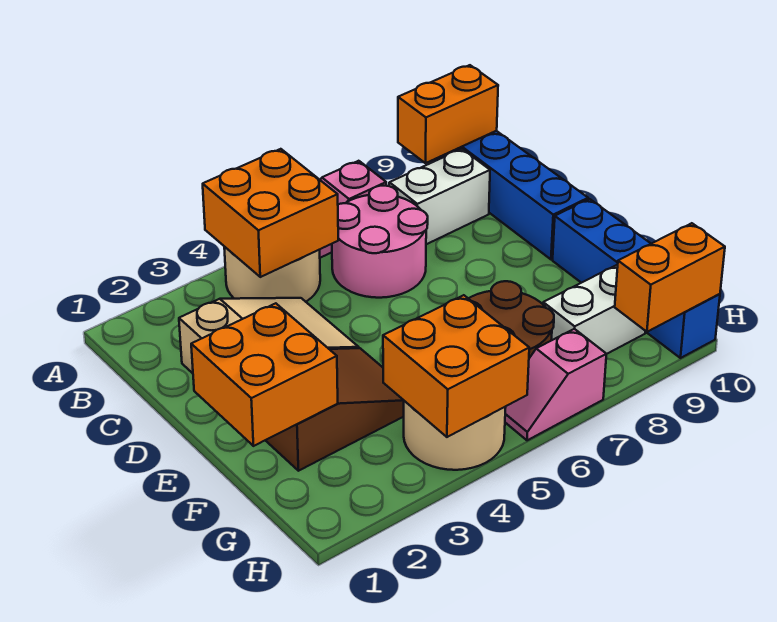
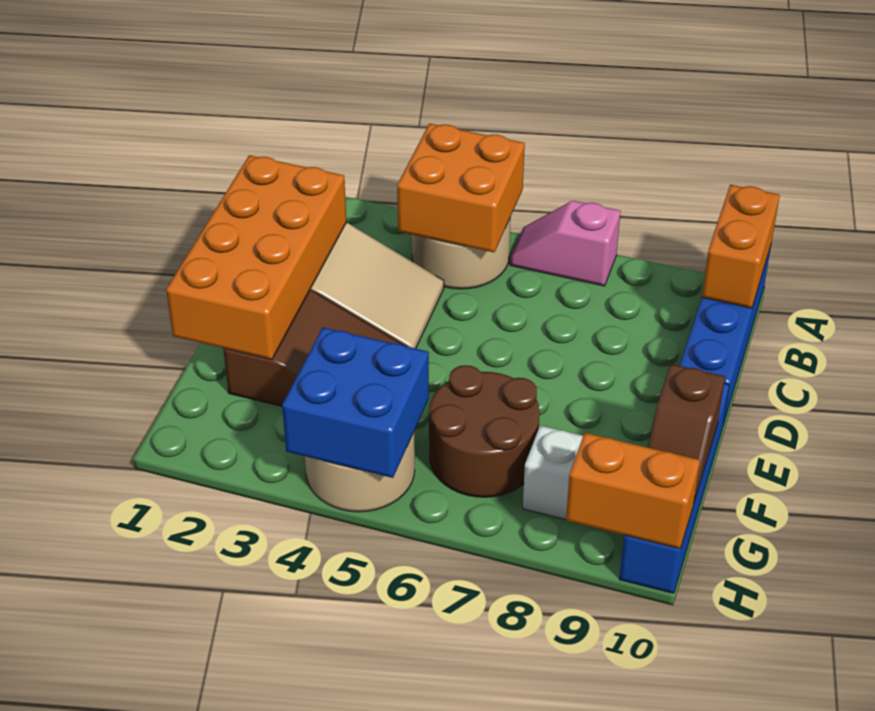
orange brick A9:A10 level 2 -> orange brick A10:B10 level 2
pink round brick B6:C7 level 1 -> none
white brick B8:B9 level 1 -> none
orange brick E1:F2 level 2 -> orange brick C1:F2 level 2
none -> brown slope F10:G10 level 2 top F
orange brick G4:H5 level 2 -> blue brick G4:H5 level 2
pink slope H6:H7 level 1 top 7 -> none

